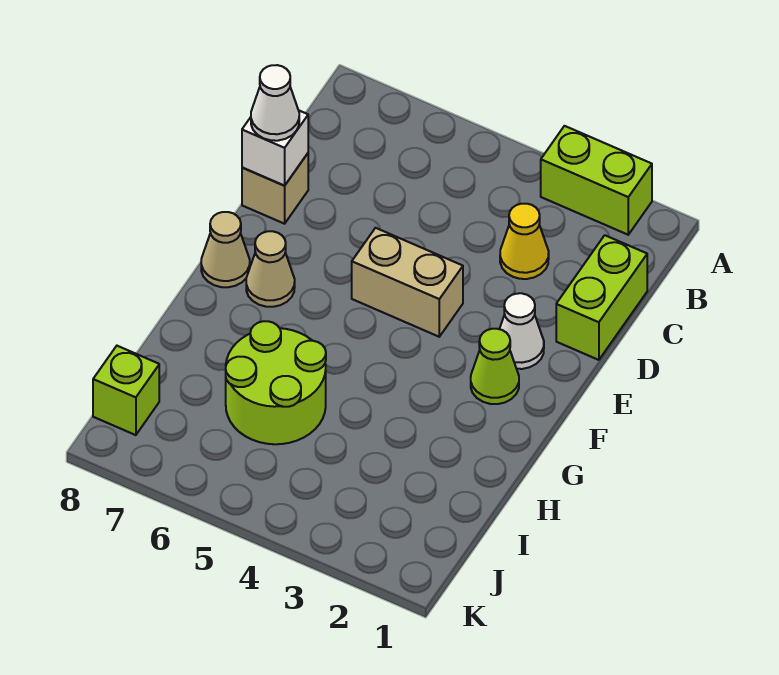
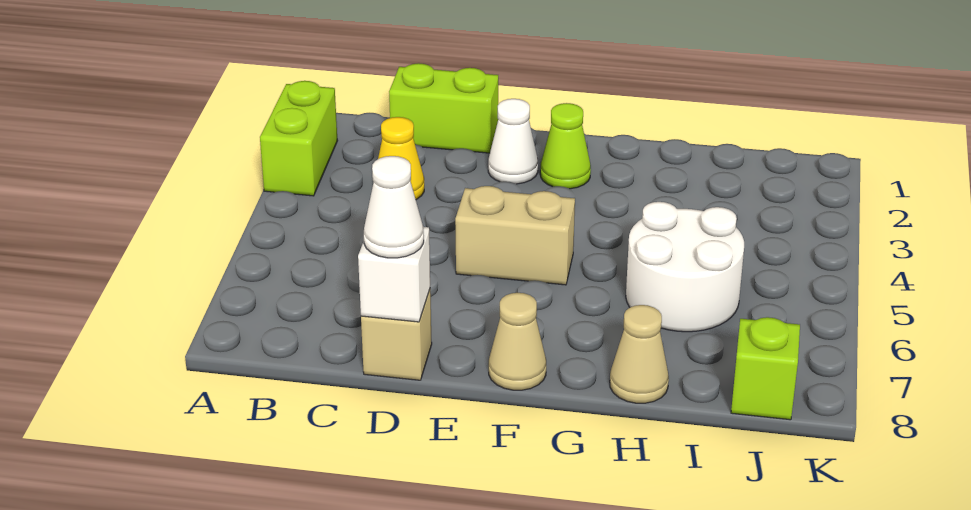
tan brick E4:E5 level 1 -> tan brick E5:F5 level 1
tan cone F7 level 1 -> tan cone H8 level 1
lime round brick H5:I6 level 1 -> white round brick H5:I6 level 1

